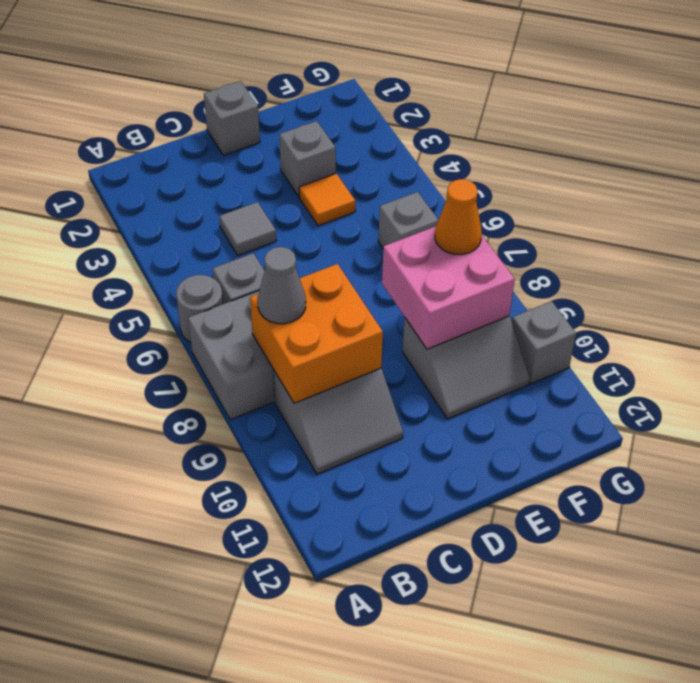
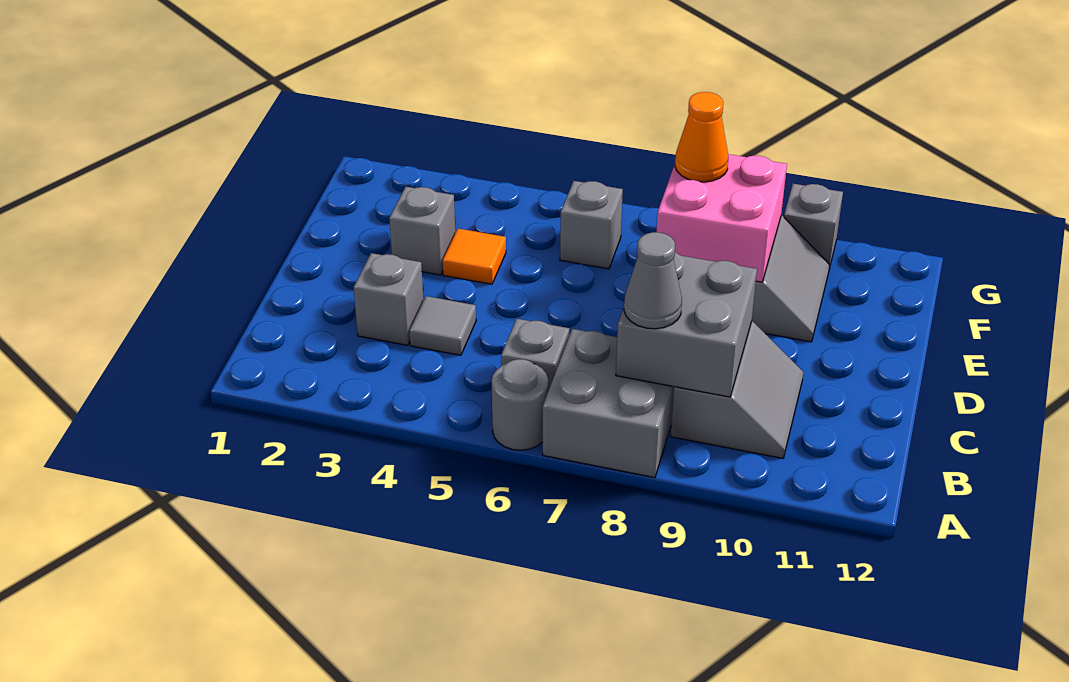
orange brick B8:C9 level 2 -> grey brick B8:C9 level 2
grey brick D1 level 1 -> grey brick C3 level 1

